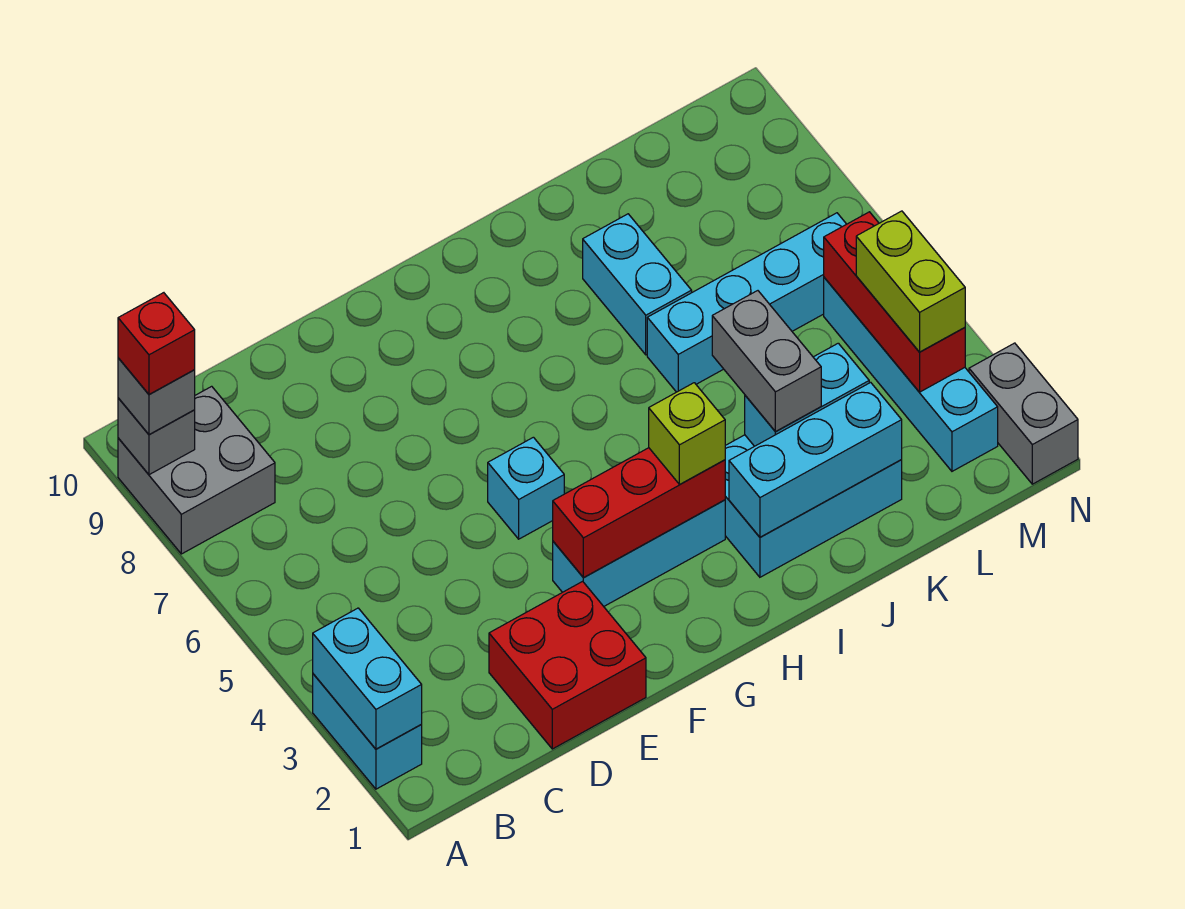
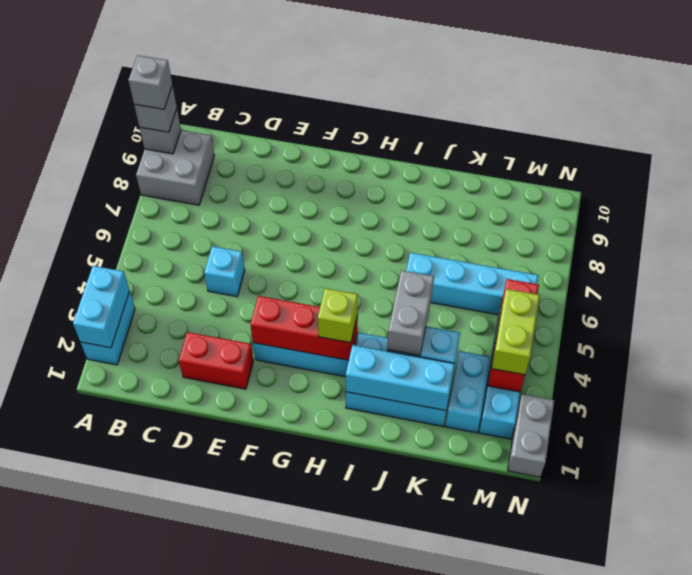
red brick A9 level 4 -> grey brick A9 level 4
red brick D1:E2 level 1 -> red brick D2:E2 level 1
cyan brick F5 level 1 -> cyan brick D5 level 1
cyan brick J7:J8 level 1 -> cyan brick L2:L3 level 1

